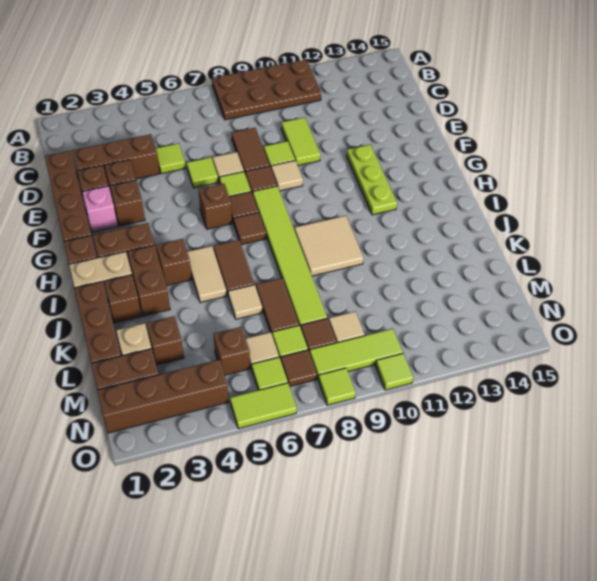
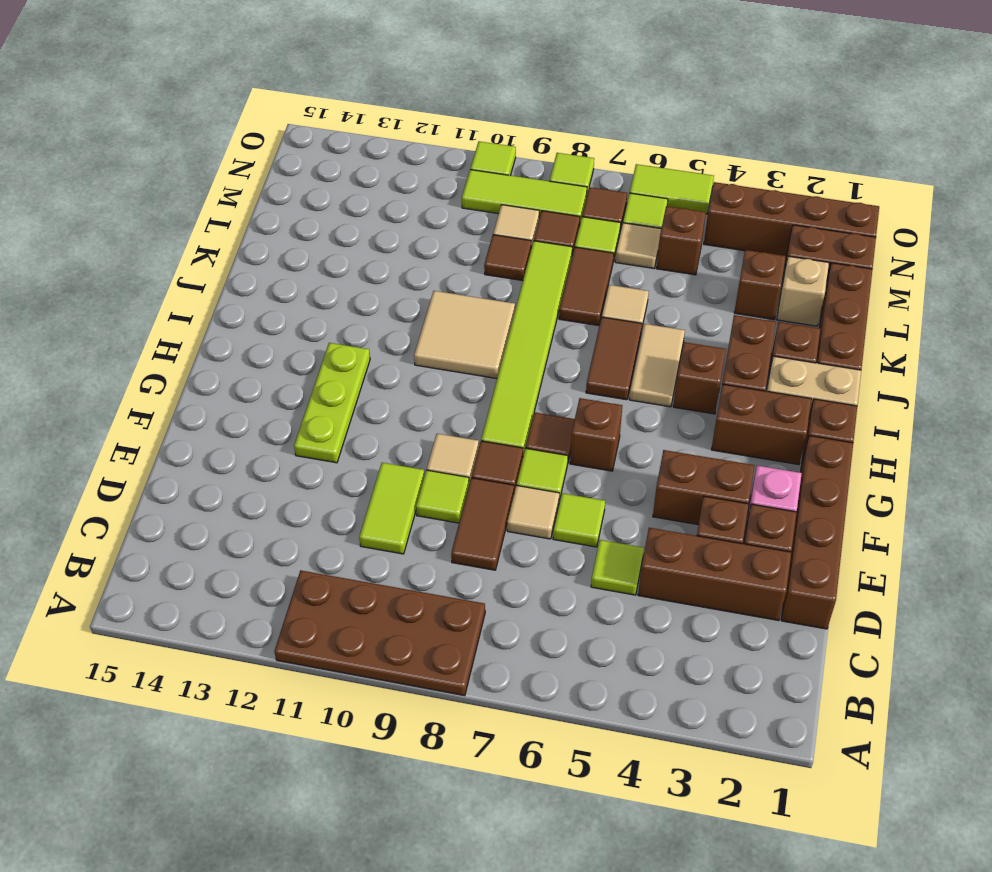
brown brick F3 level 1 -> brown brick F3:F4 level 1
brown tile H7 level 1 -> brown tile L9 level 1

